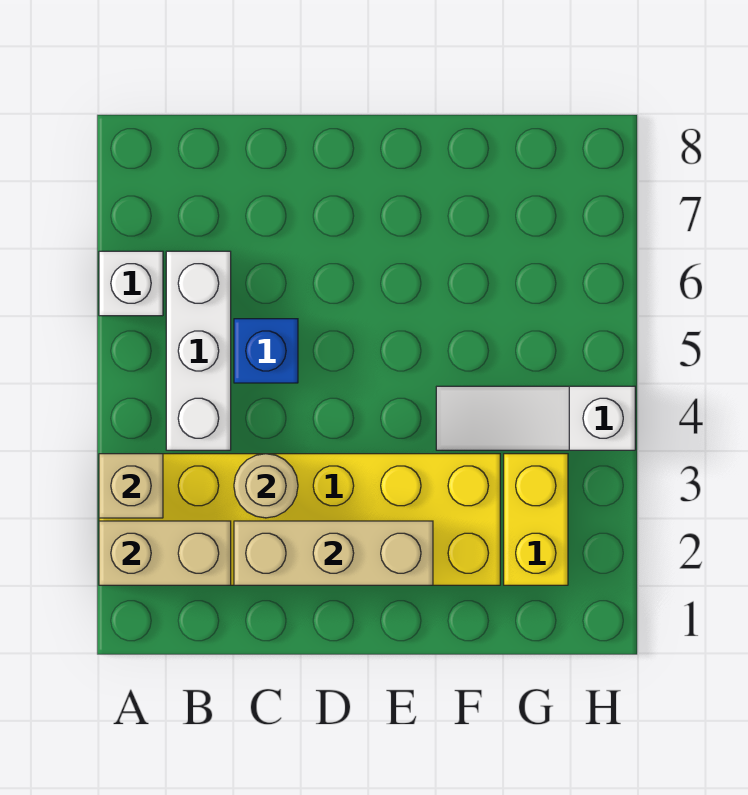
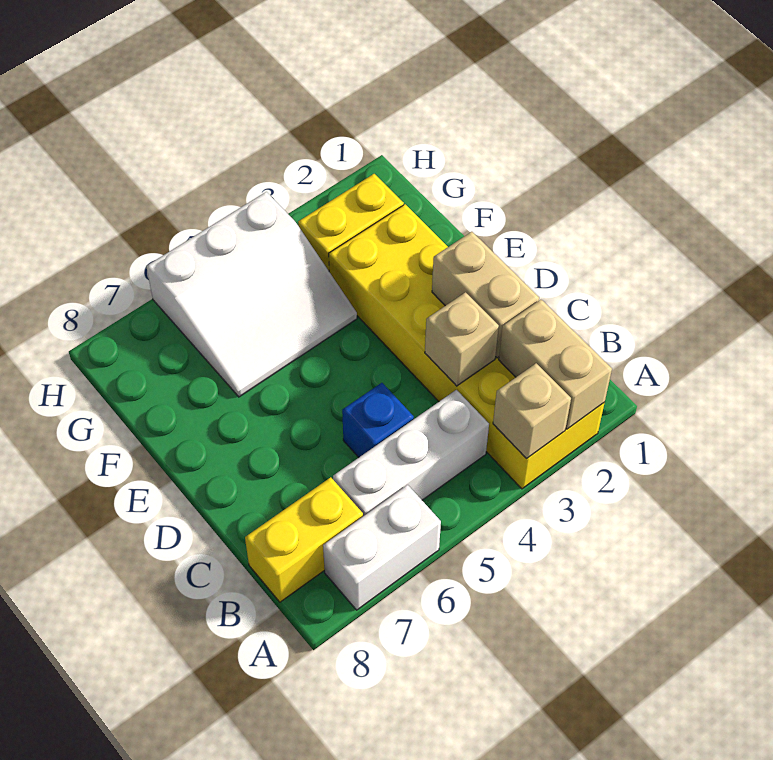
white brick A6 level 1 -> white brick A6:A7 level 1
none -> yellow brick B7:B8 level 1
tan brick C2:E2 level 2 -> tan brick C2:D2 level 2
tan round brick C3 level 2 -> tan brick C3 level 2
white slope F4:H4 level 1 top H -> white slope F4:H6 level 1 top H

